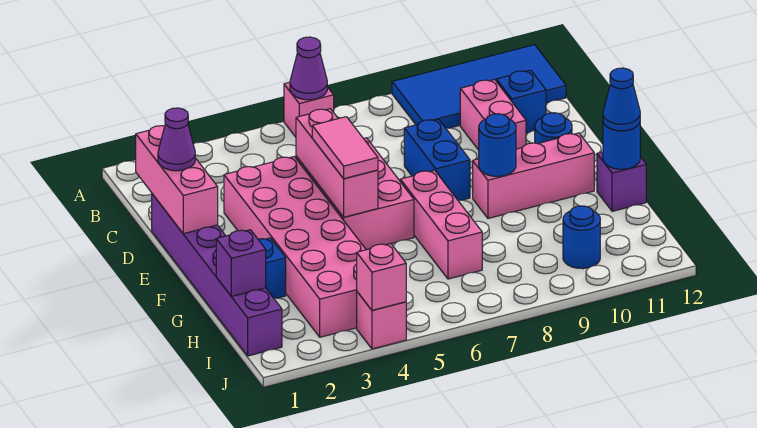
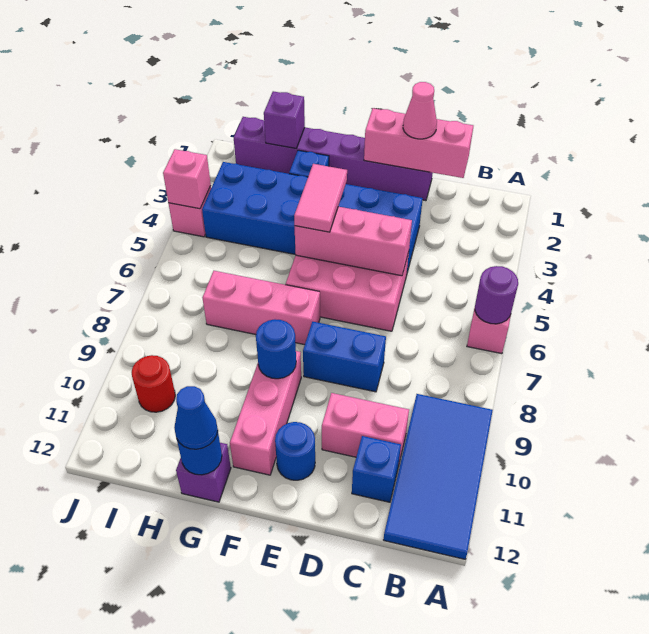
purple cone A6 level 2 -> purple round brick A6 level 2
purple cone D1 level 3 -> pink cone D1 level 3
pink brick D3:I4 level 1 -> blue brick D3:I4 level 1
pink tile E5:F5 level 3 -> pink tile F4:F5 level 3
blue round brick I10 level 1 -> red round brick I10 level 1

